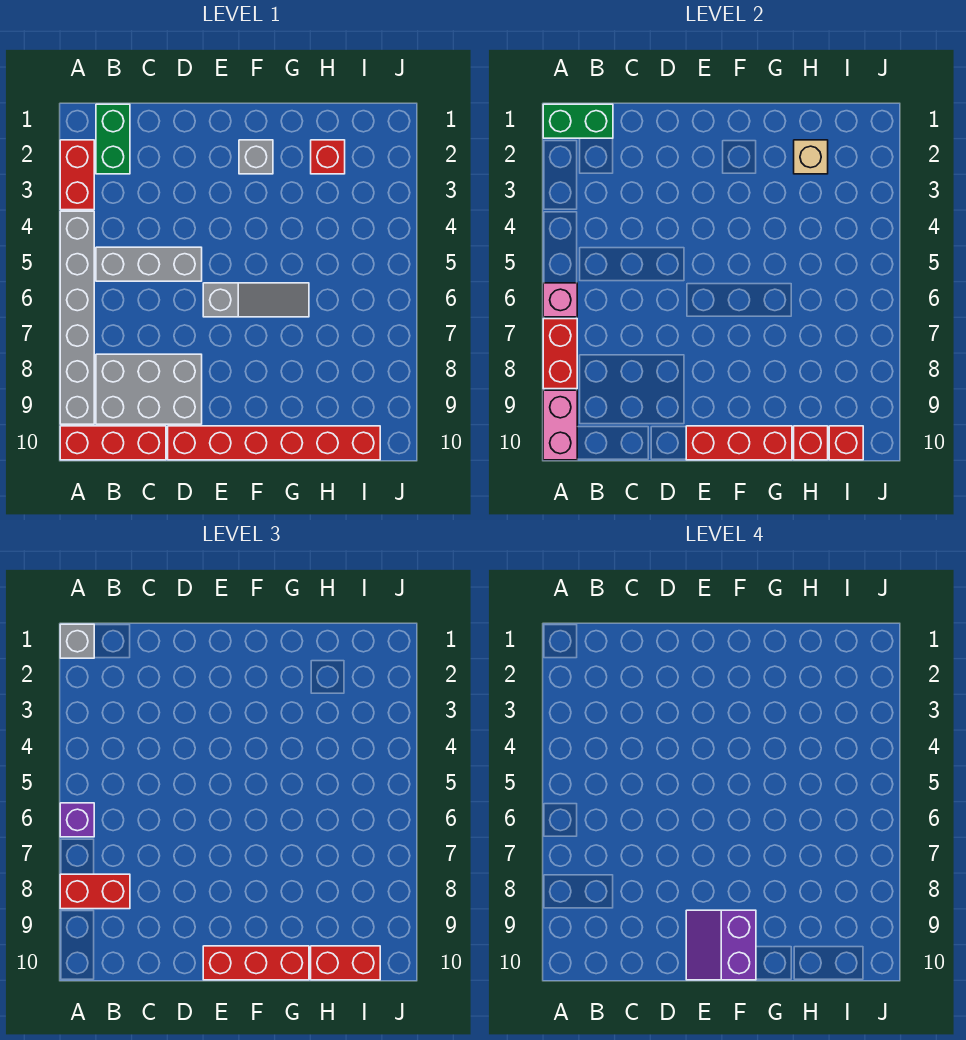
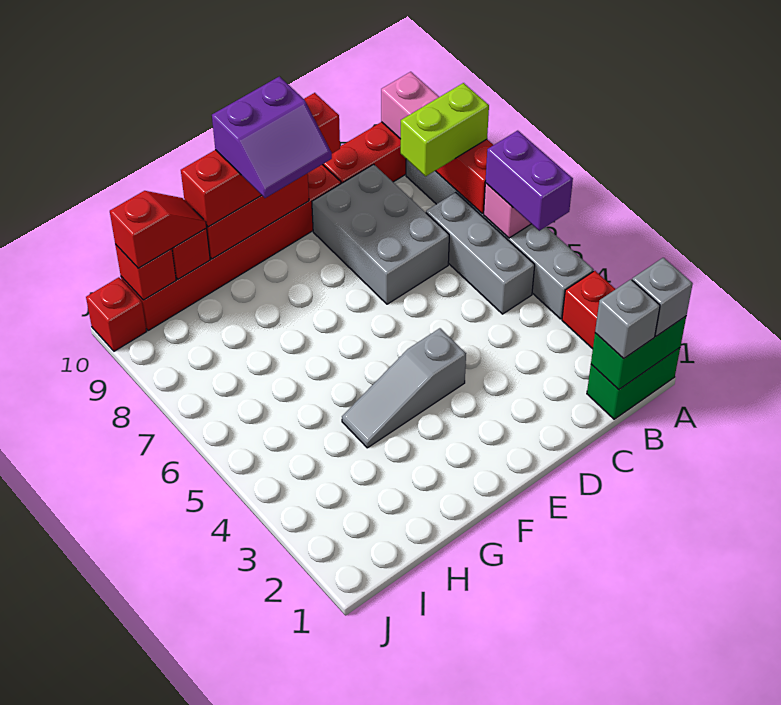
purple brick A6 level 3 -> purple brick A5:A6 level 3
red brick A8:B8 level 3 -> lime brick A8:B8 level 3
green brick B1:B2 level 1 -> green brick A1:B1 level 1
grey brick B5:D5 level 1 -> grey brick B5:B7 level 1
grey brick B8:D9 level 1 -> grey brick C7:D9 level 1
grey slope E6:G6 level 1 top E -> grey slope E4:G4 level 1 top E
purple slope E9:F10 level 4 top F -> purple slope E9:F10 level 4 top 10
red brick E10:G10 level 3 -> red brick D10:G10 level 3
grey brick F2 level 1 -> grey brick B1 level 3
red brick H2 level 1 -> red brick J10 level 1
tan brick H2 level 2 -> none
red brick H10:I10 level 3 -> red slope H10:I10 level 3 top I

